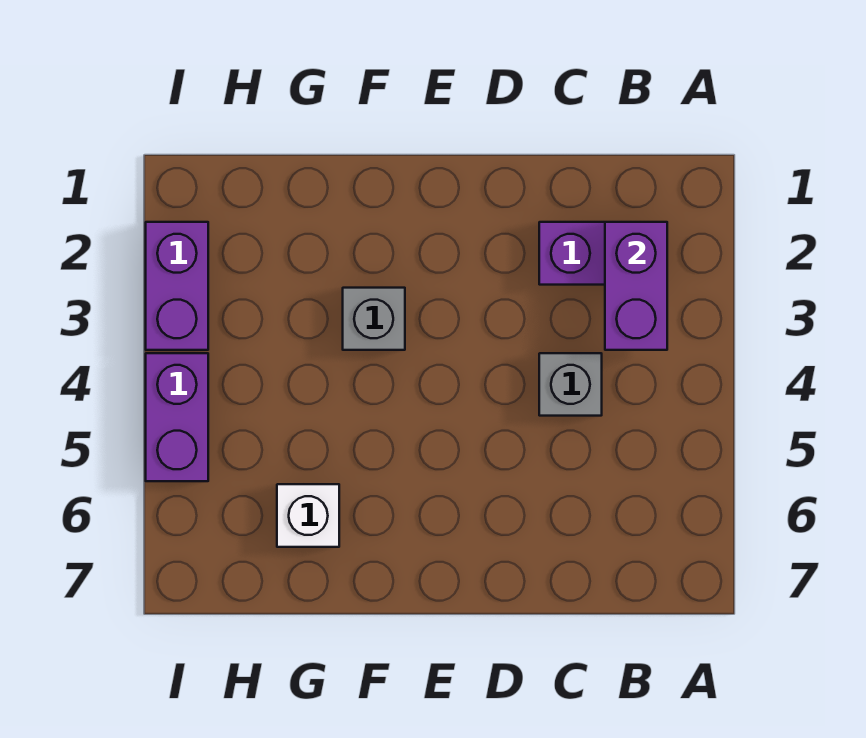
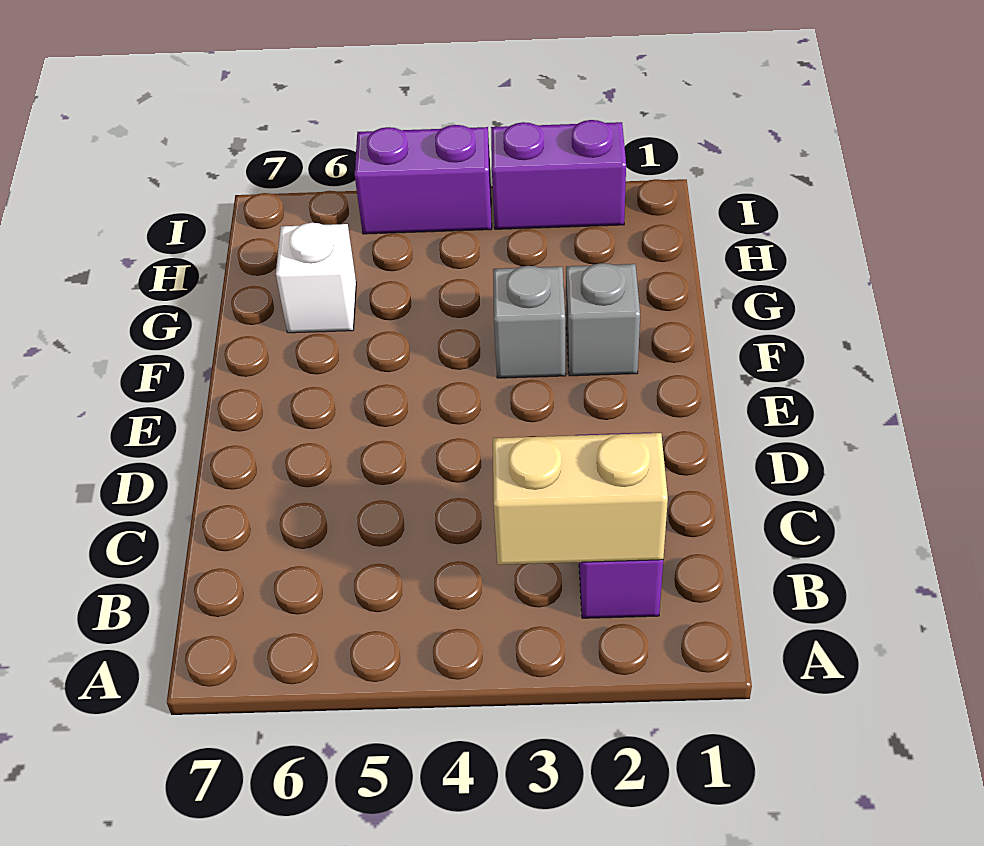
purple brick B2:B3 level 2 -> tan brick B2:B3 level 2
grey brick C4 level 1 -> grey brick F2 level 1

